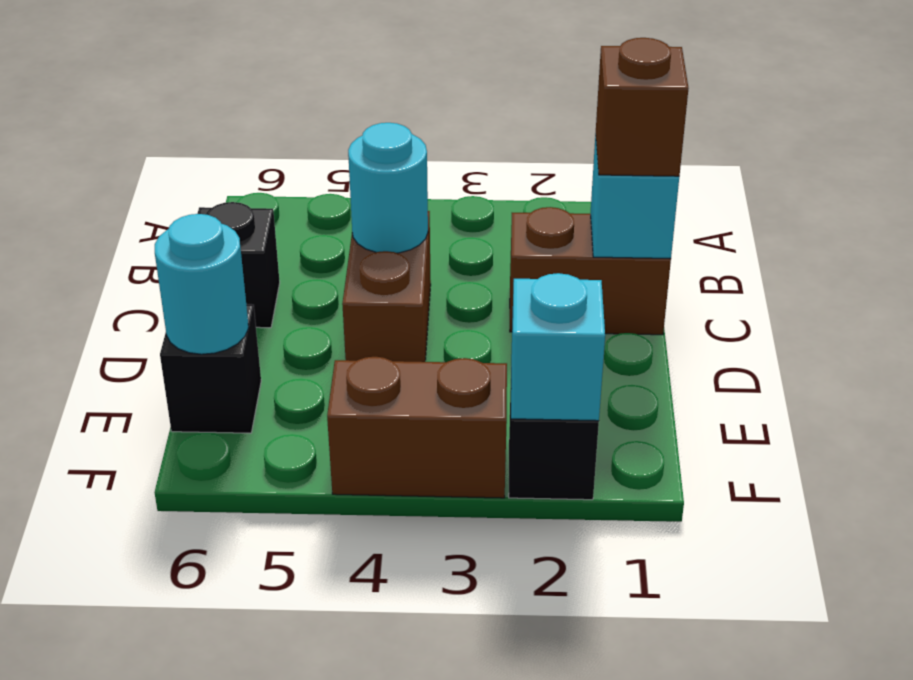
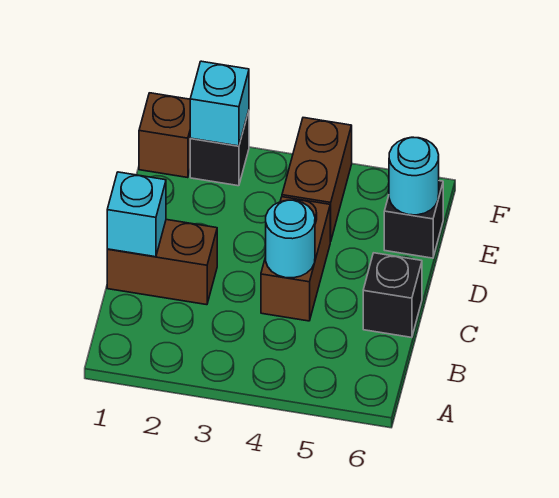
brown brick C1 level 3 -> brown brick F1 level 1
brown brick F3:F4 level 1 -> brown brick E4:F4 level 1

